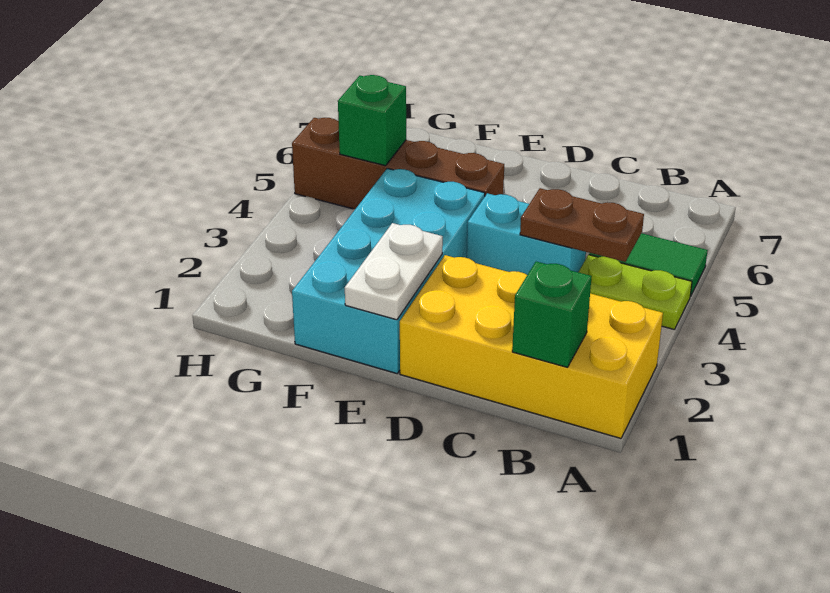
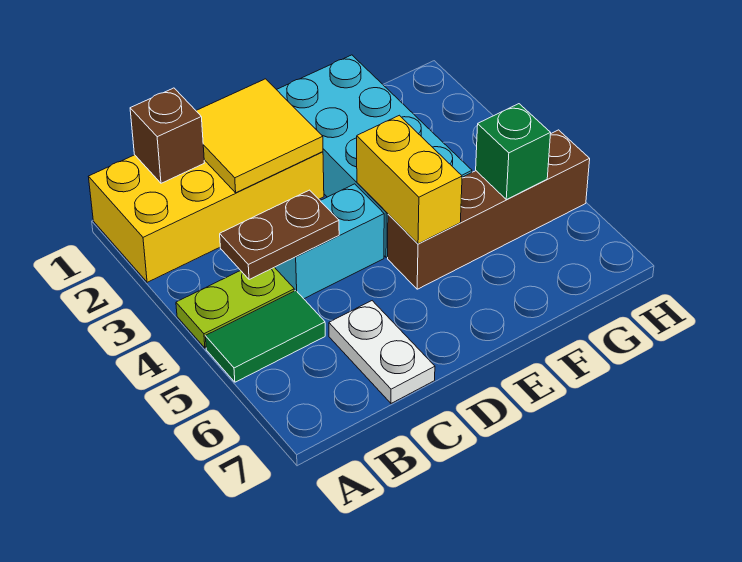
green brick B1 level 2 -> brown brick B1 level 2
none -> yellow tile C1:D2 level 2
white plate E1:E2 level 2 -> white plate C6:C7 level 1
none -> yellow brick E4:E5 level 2

